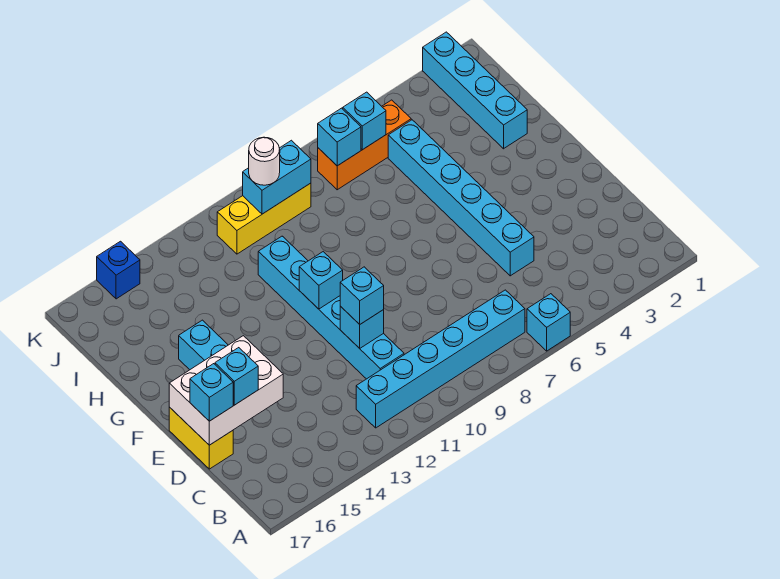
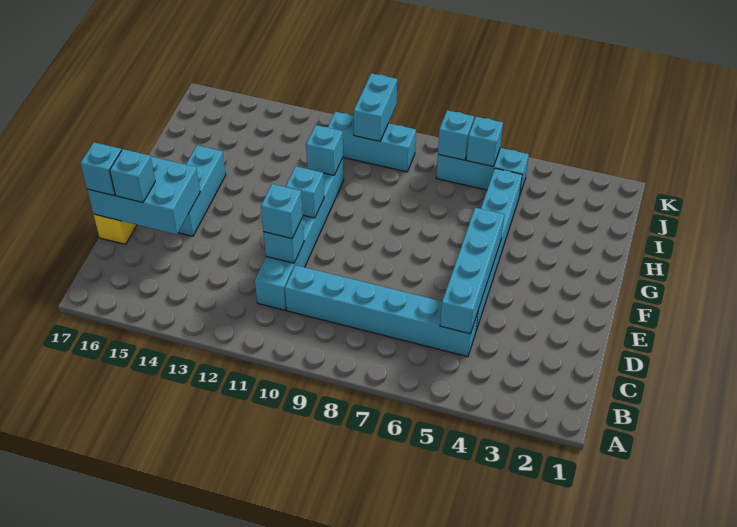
cyan brick A6 level 1 -> cyan brick H11 level 2
cyan brick B7:B12 level 1 -> cyan brick C5:C10 level 1
white brick D15:E17 level 2 -> cyan brick D15:E17 level 2
cyan brick H2:K2 level 1 -> cyan brick C5:F5 level 2
orange brick J5:J7 level 1 -> cyan brick J5:J7 level 1
yellow brick J9:J11 level 1 -> cyan brick J9:J11 level 1
cyan brick J9:J10 level 2 -> cyan brick J10:K10 level 2
white round brick J10 level 3 -> none
blue brick K15 level 1 -> none

